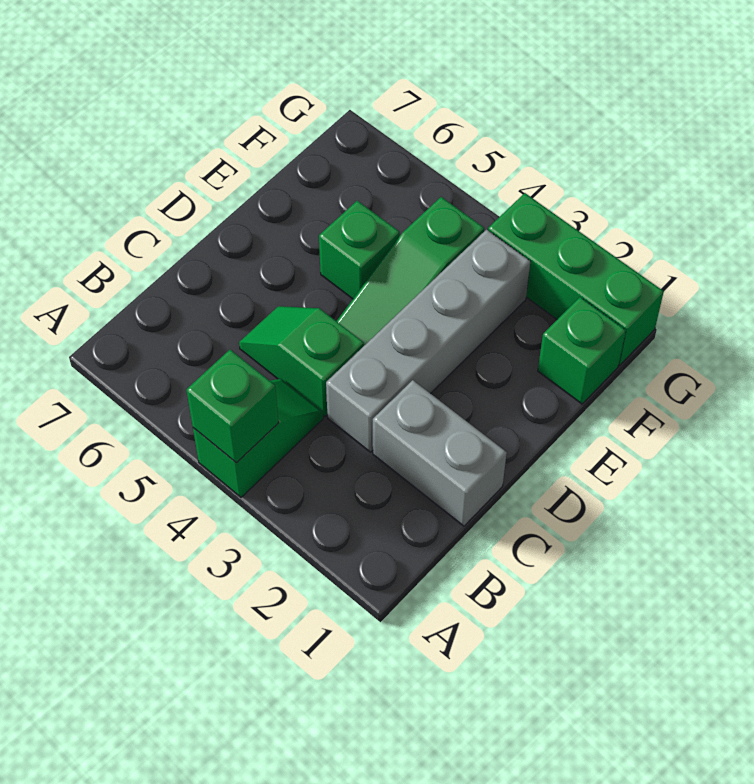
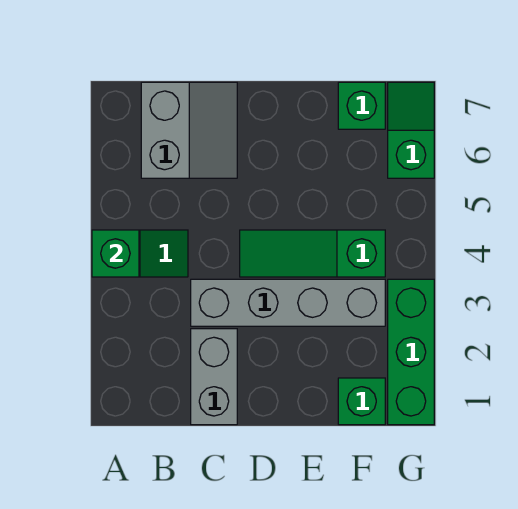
none -> grey slope B6:C7 level 1 top B
green slope C4:C5 level 1 top 4 -> green slope G6:G7 level 1 top 6
green brick E5 level 1 -> green brick F7 level 1

